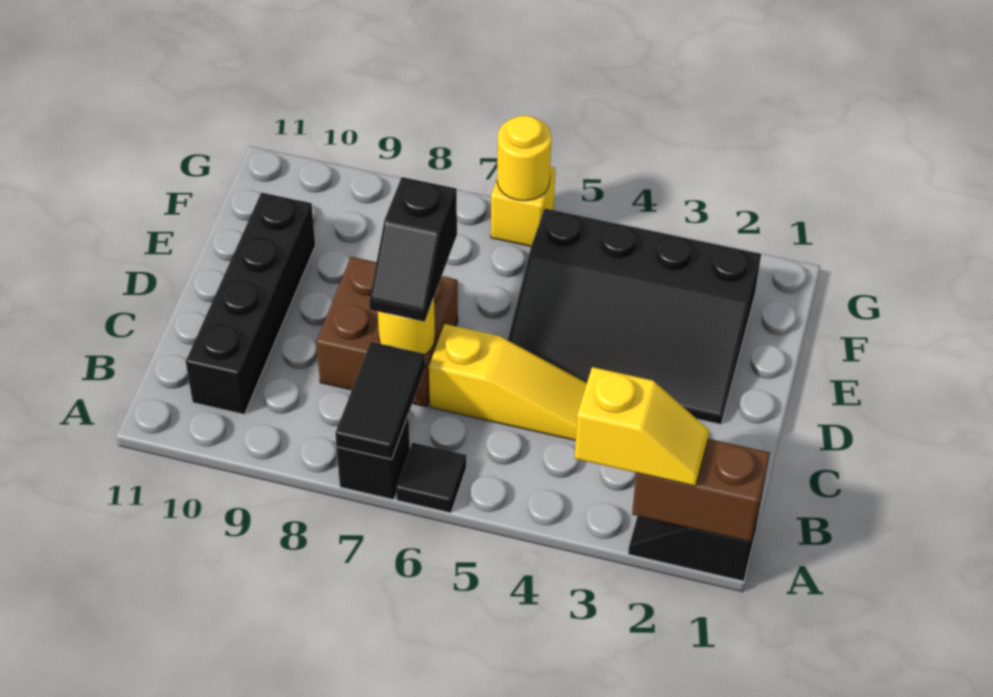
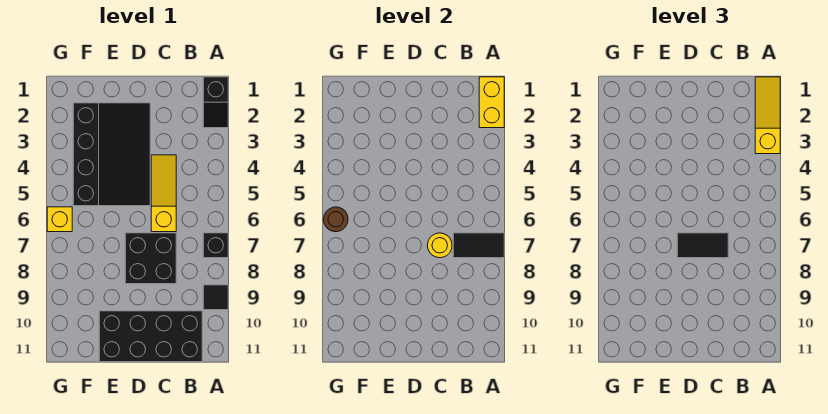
brown brick A1:A2 level 2 -> yellow brick A1:A2 level 2
yellow slope A2:A3 level 3 top 3 -> yellow slope A1:A3 level 3 top 3
black tile A6 level 1 -> black tile A9 level 1
black brick B10:E10 level 1 -> black brick B10:E11 level 1
brown brick C7:D8 level 1 -> black brick C7:D8 level 1
black slope C7:D7 level 3 top D -> black tile C7:D7 level 3
yellow round brick G6 level 2 -> brown round brick G6 level 2

